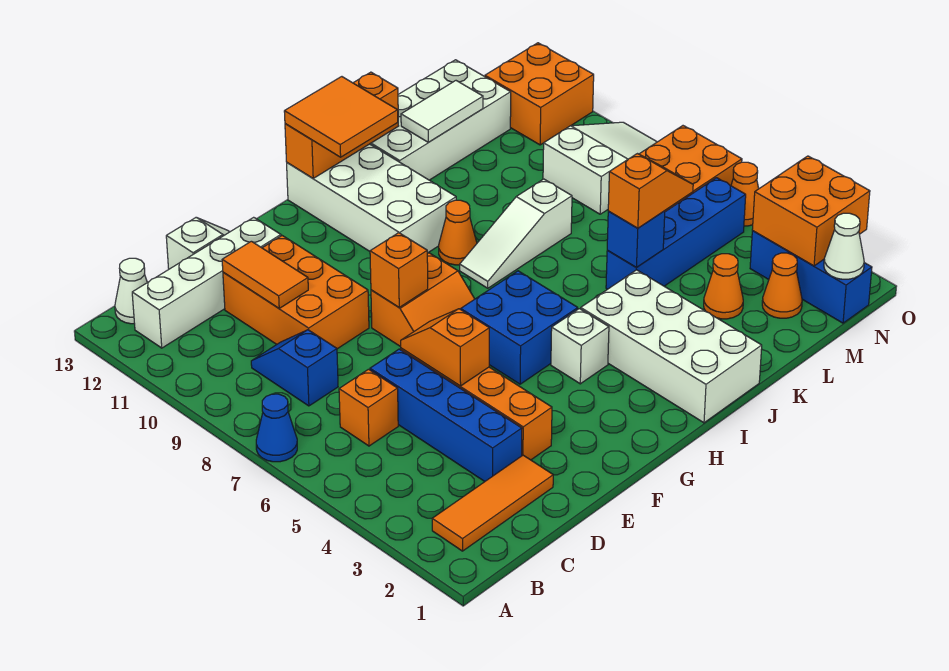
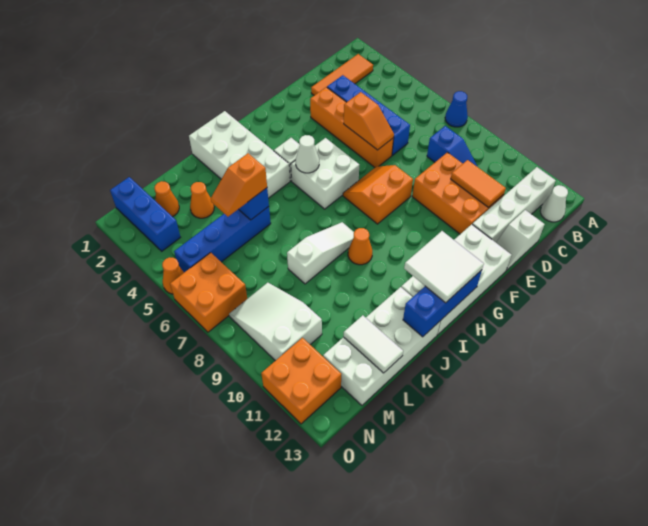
orange brick C6 level 1 -> none
orange brick F8 level 2 -> none
blue brick G5:H6 level 1 -> white brick G5:H6 level 1
white brick H10:I13 level 1 -> white brick F12:I13 level 1
orange tile H12:I13 level 3 -> white tile H12:I13 level 3
orange brick H13:J13 level 2 -> blue brick H13:J13 level 2
white tile K12:L12 level 2 -> white tile L12:L13 level 2
white slope M8:O9 level 1 top M -> white slope M8:N10 level 1 top 10
white cone N1 level 2 -> white cone H5 level 2
orange brick N2:O3 level 2 -> none

